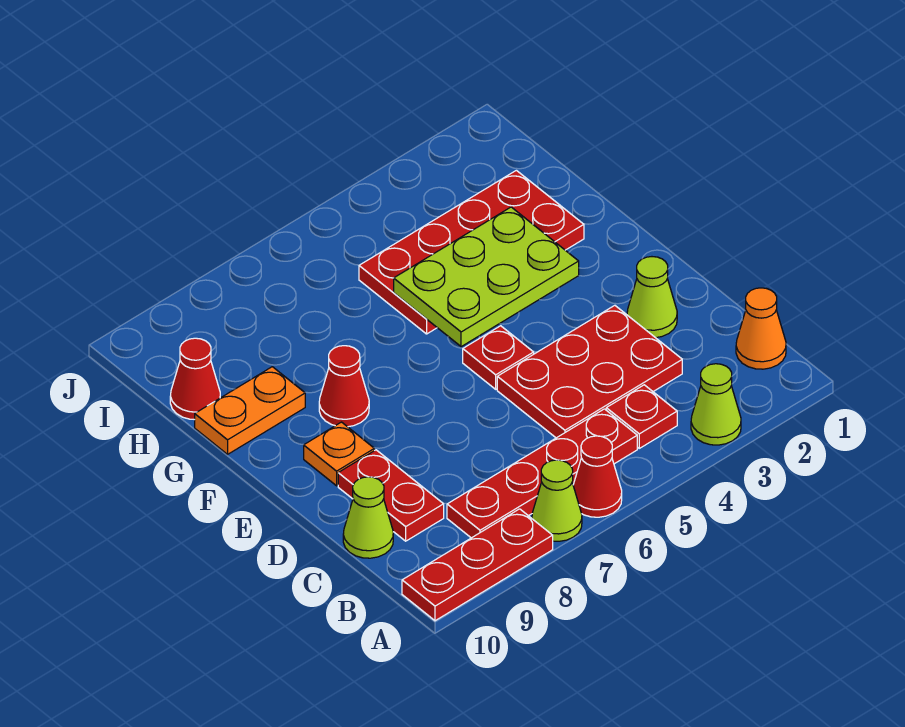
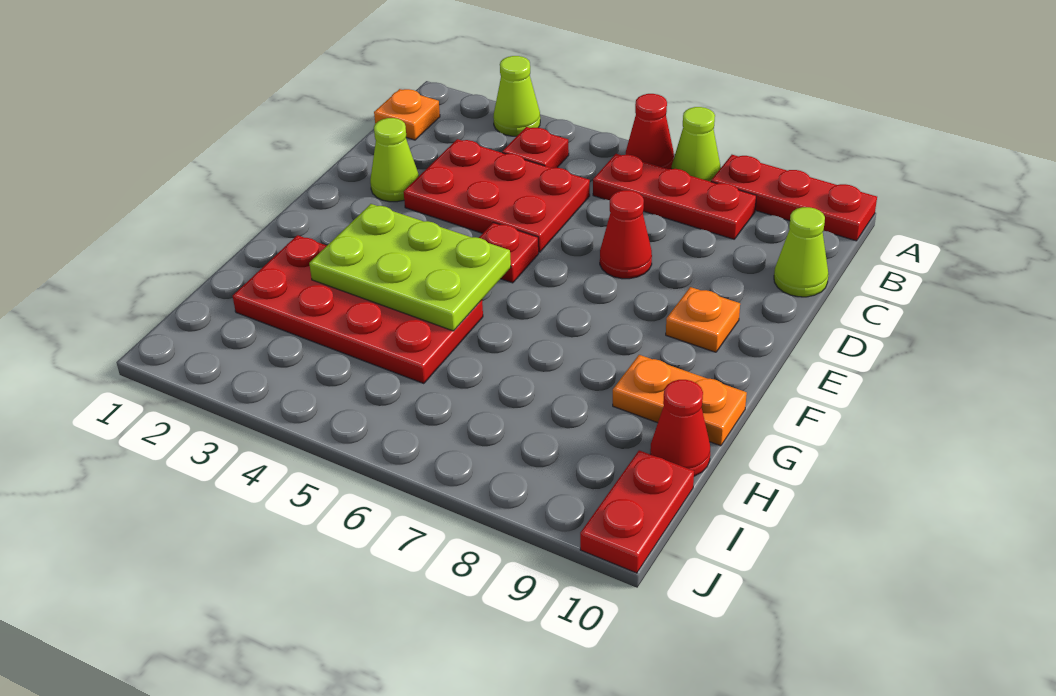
orange cone B1 level 1 -> orange plate B1 level 1
red plate B5:B8 level 1 -> red plate B6:B8 level 1
red plate C9:D9 level 1 -> red plate I10:J10 level 1
red cone F8 level 1 -> red cone D7 level 1

